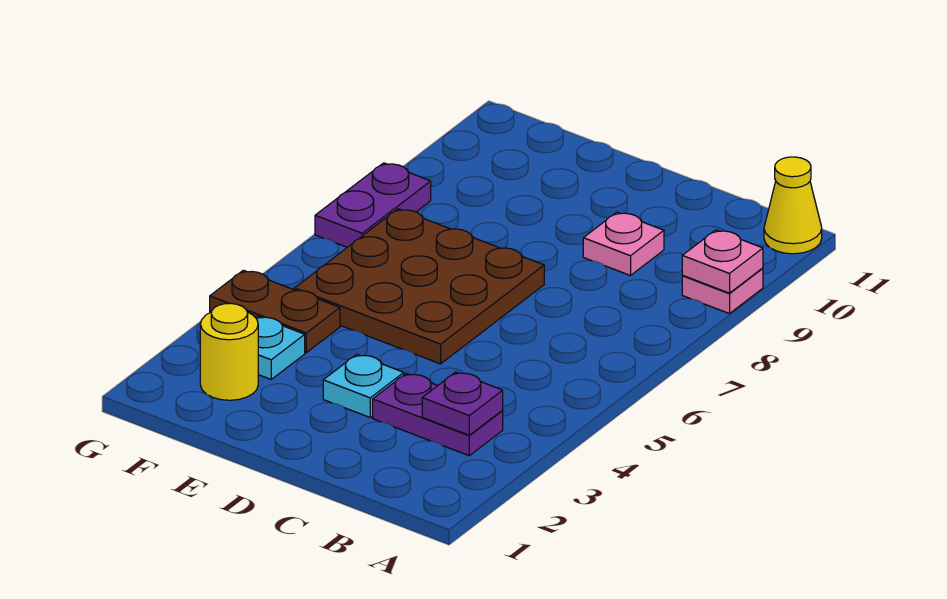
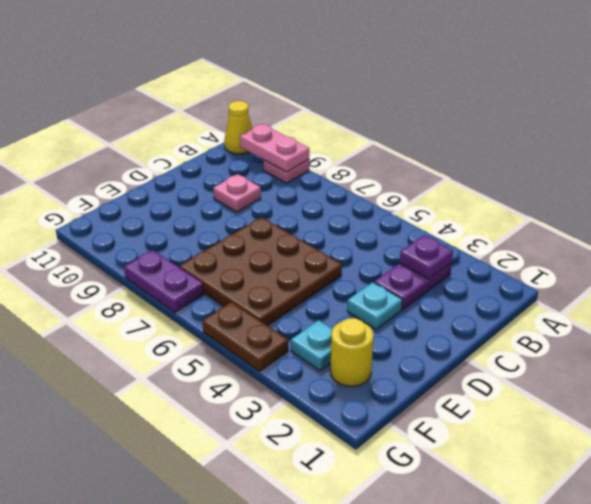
pink plate A9 level 2 -> pink plate A9:A10 level 2
brown plate F4:G4 level 1 -> brown plate G4:G5 level 1

